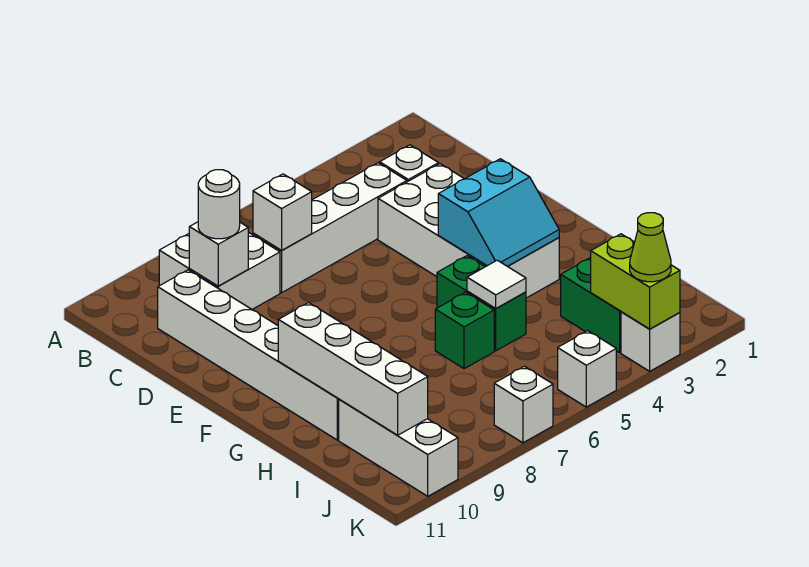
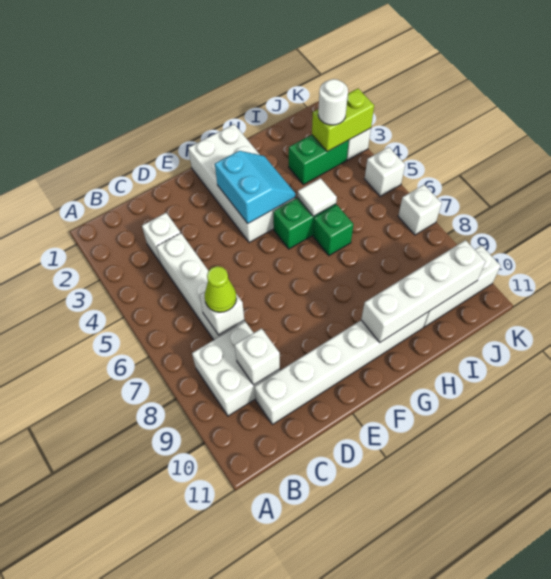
white round brick C9 level 3 -> white round brick J3 level 3
white brick D3:G4 level 1 -> white brick F1:G4 level 1
lime cone K3 level 3 -> lime cone C7 level 3

